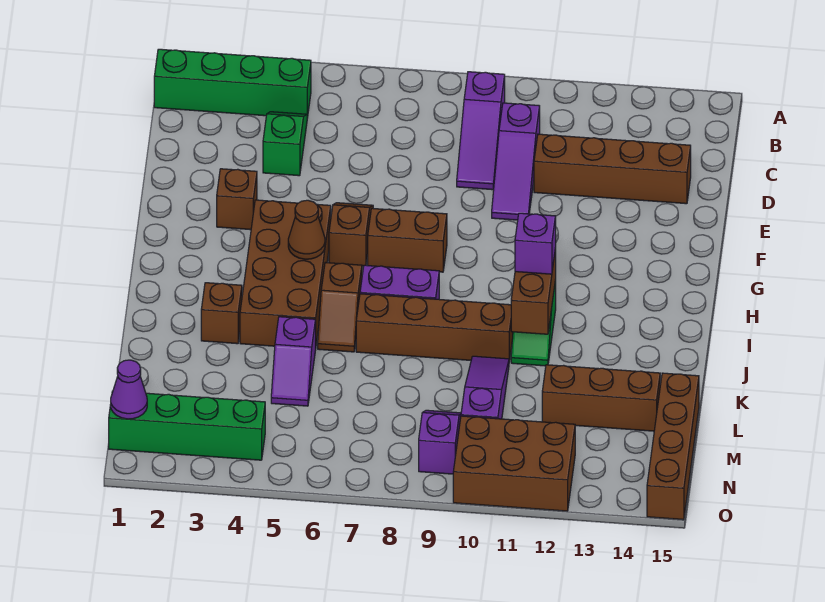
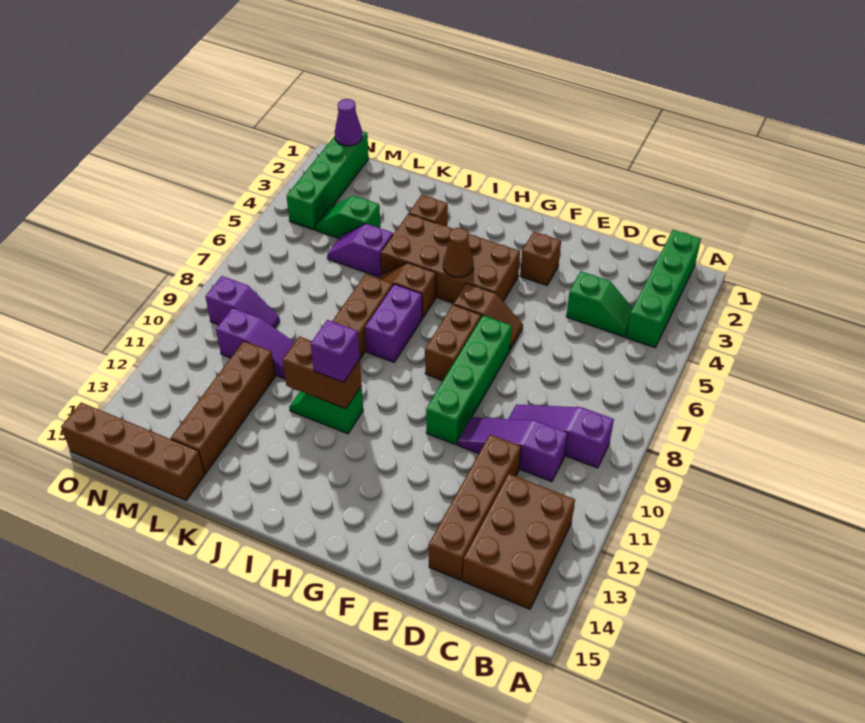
none -> green brick F7:F10 level 1
none -> green slope L4:M4 level 1 top L
brown brick L12:L14 level 1 -> brown brick L11:L14 level 1
brown brick N10:O12 level 1 -> brown brick B12:C14 level 1

